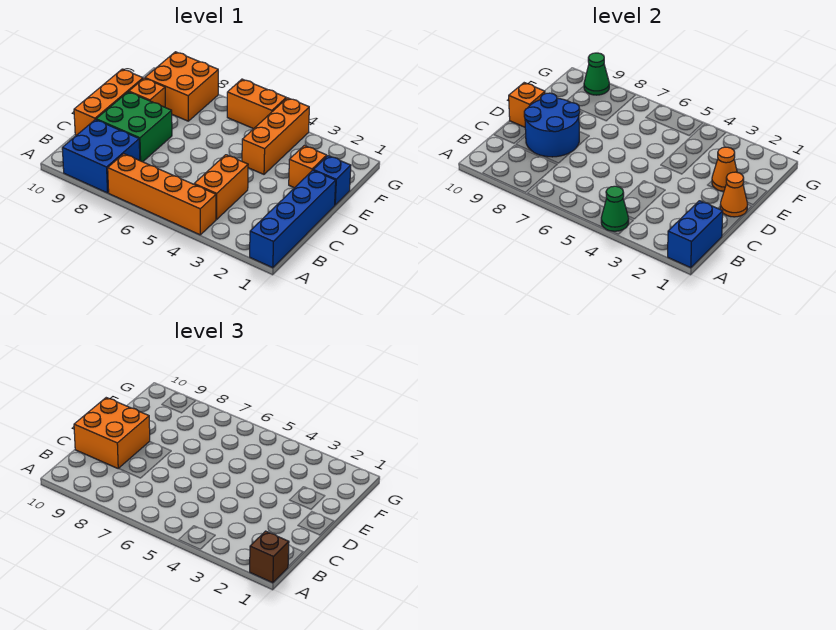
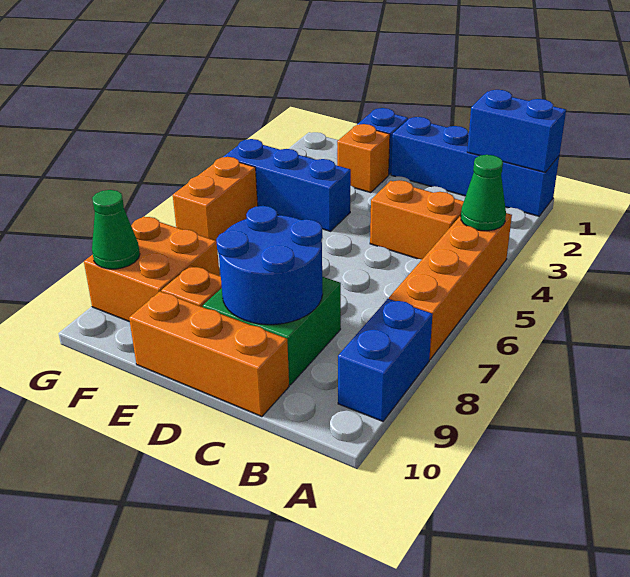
brown brick A1 level 3 -> none
blue brick A8:B9 level 1 -> blue brick A8:A9 level 1
orange brick C9:D10 level 3 -> none
orange cone D1 level 2 -> none
orange brick D10 level 2 -> none
orange cone E2 level 2 -> none
orange brick E4:G4 level 1 -> blue brick E4:G4 level 1

